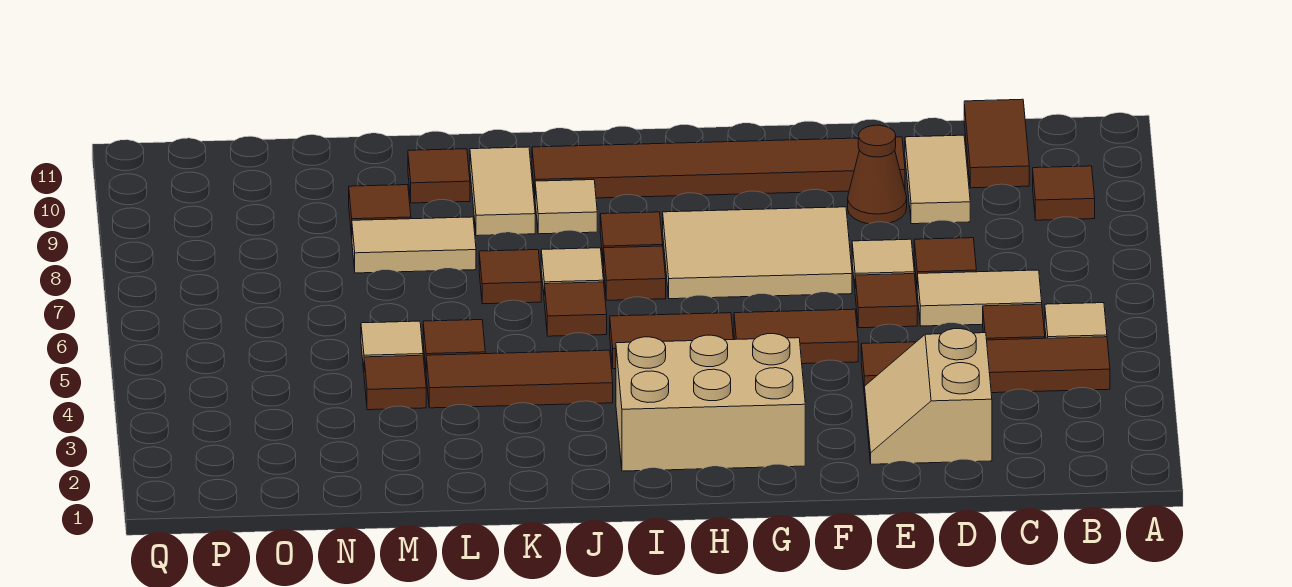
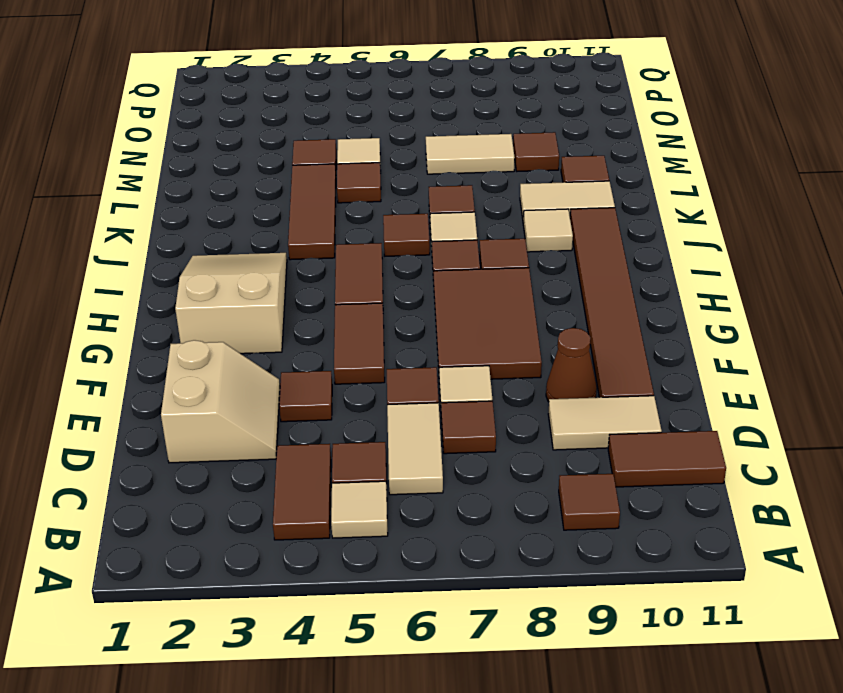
tan slope D2:E3 level 1 top D -> tan slope D2:E3 level 1 top 2
tan tile F7:H8 level 1 -> brown tile F7:H8 level 1
tan brick G2:I3 level 1 -> tan slope G2:I3 level 1 top G
tan tile L8:M8 level 1 -> tan tile M7:M8 level 1

